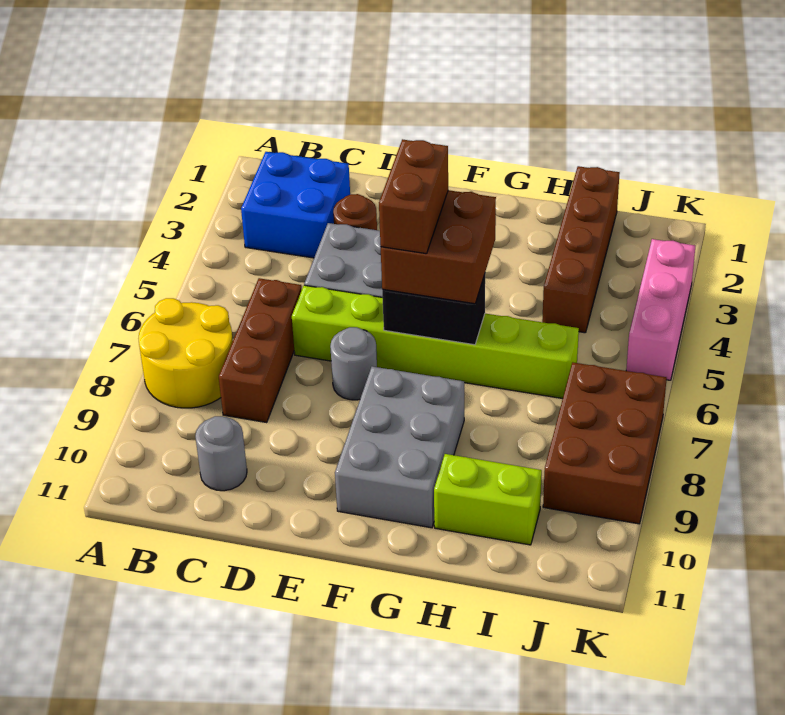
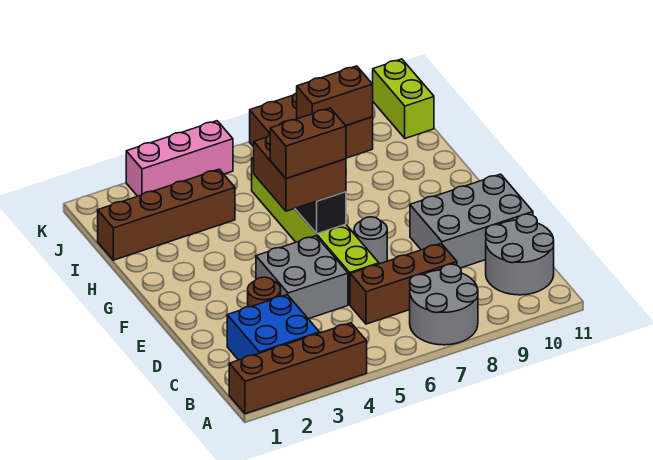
none -> brown brick A1:A4 level 1
yellow round brick A7:B8 level 1 -> grey round brick A7:B8 level 1
grey round brick C10 level 1 -> grey round brick B10:C11 level 1
grey brick F8:G10 level 1 -> grey brick D9:E11 level 1
lime brick H10:I10 level 1 -> lime brick J11:K11 level 1
none -> brown brick J8:J9 level 2

